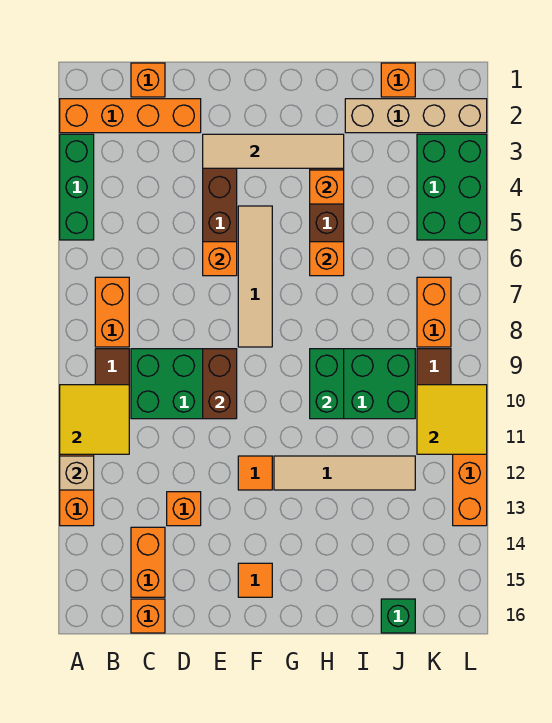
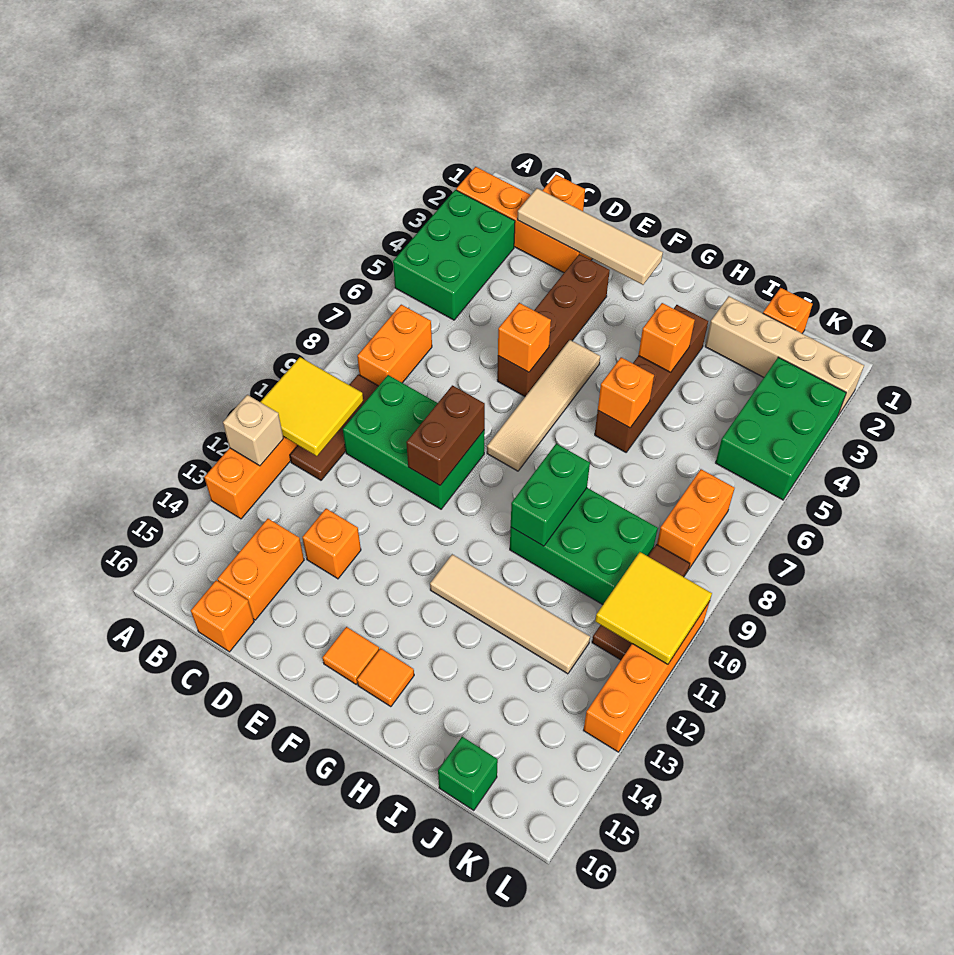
green brick A3:A5 level 1 -> green brick A3:B5 level 1
tan tile E3:H3 level 2 -> tan tile C2:F2 level 2
orange tile F12 level 1 -> orange tile G15 level 1

